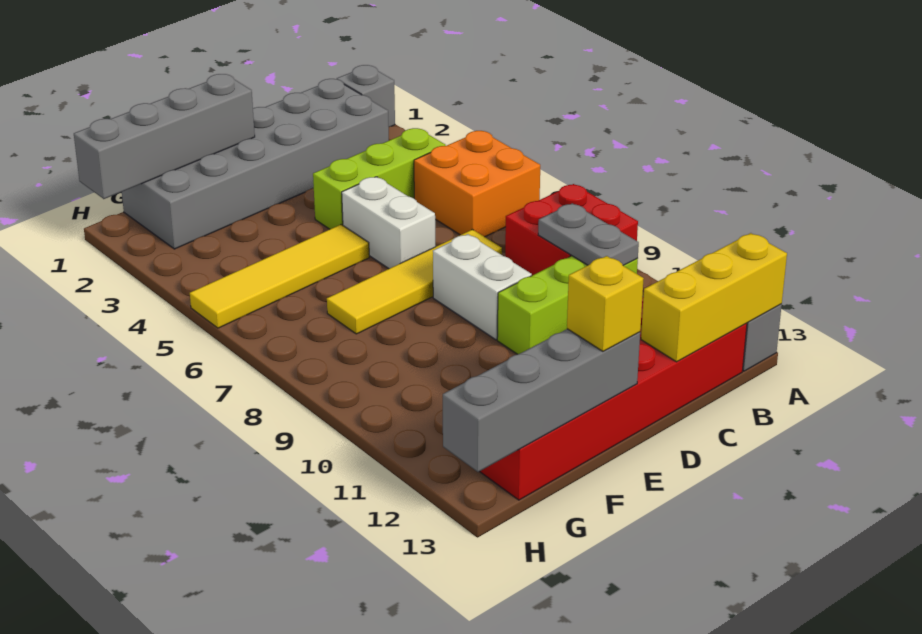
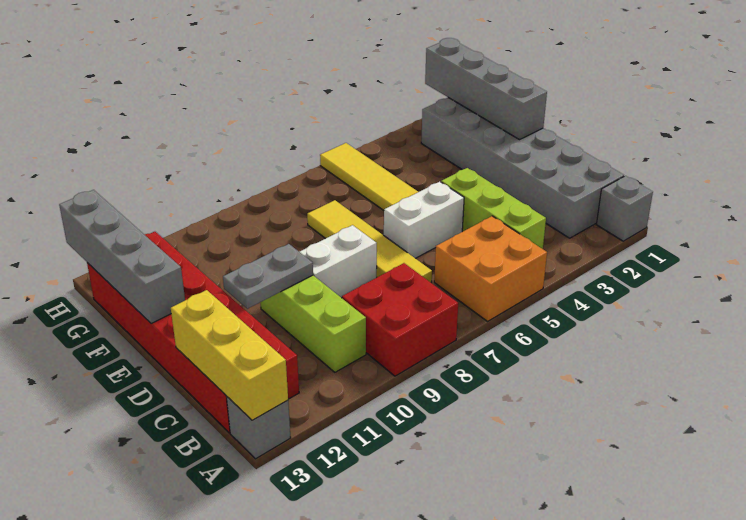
grey plate B9:B10 level 2 -> grey plate D10:D11 level 2
yellow brick E13 level 3 -> none

